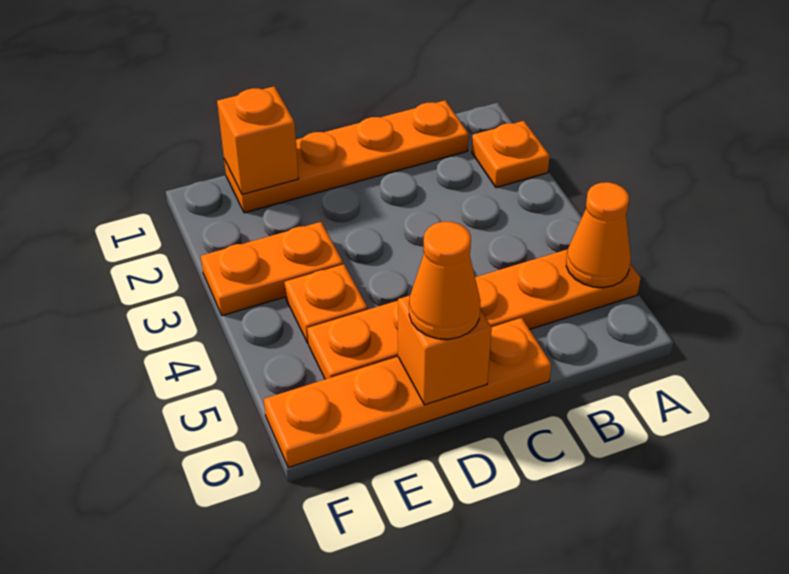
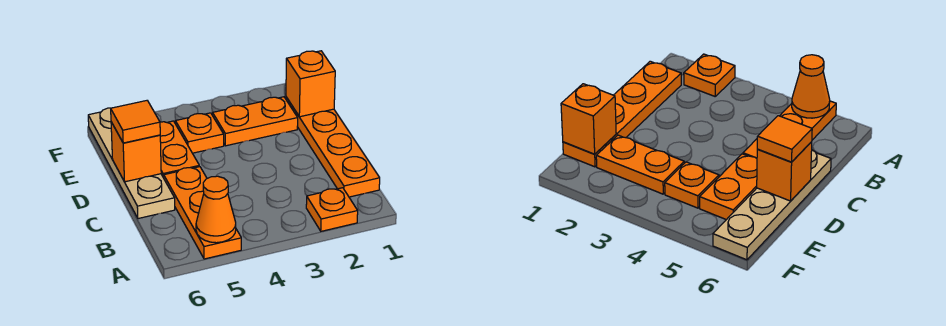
orange plate C6:F6 level 1 -> tan plate C6:F6 level 1
orange cone D6 level 3 -> orange tile D6 level 3
orange plate E3:F3 level 1 -> orange plate E2:E3 level 1

